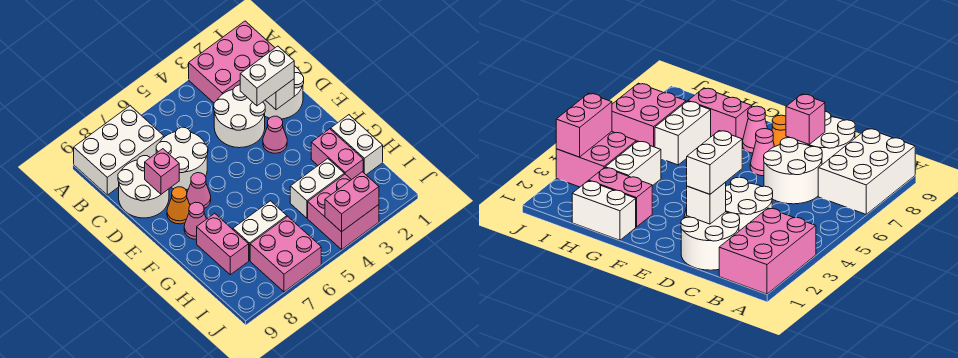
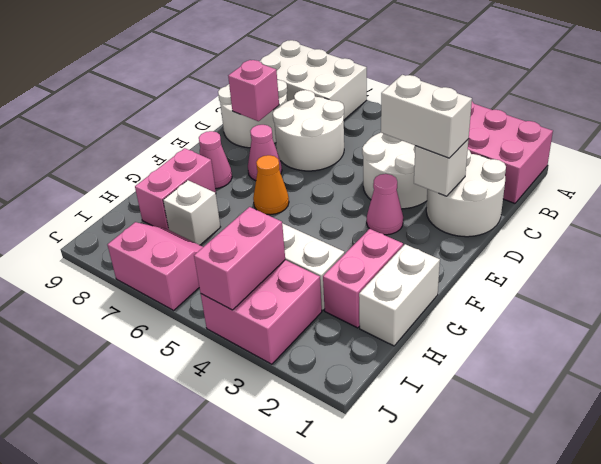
orange cone E8 level 1 -> orange cone F6 level 1
white brick H6:H7 level 1 -> white brick H7 level 1
pink brick I6:J7 level 1 -> pink slope I6:J7 level 1 top J
pink brick J3:J4 level 2 -> pink brick I4:J4 level 2

